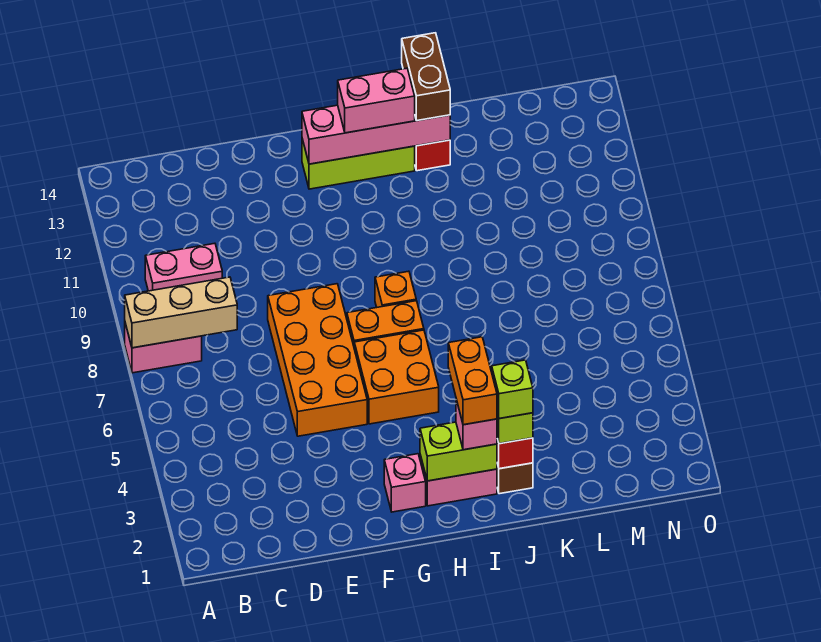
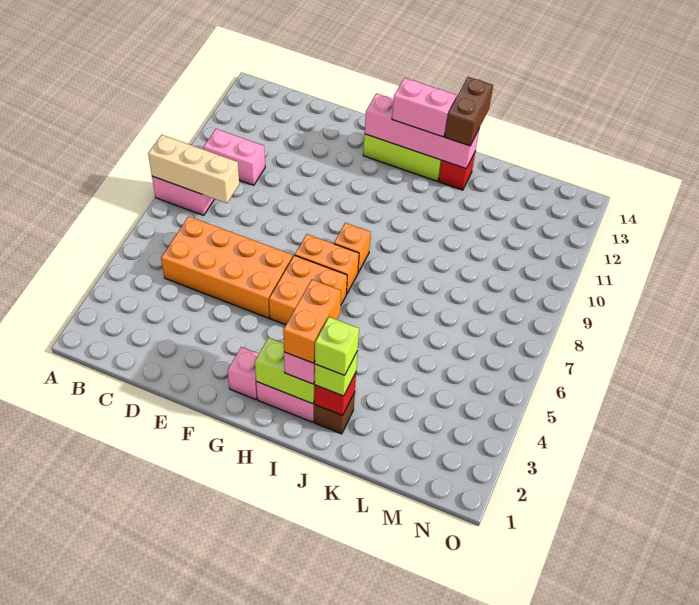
orange brick E5:F8 level 1 -> orange brick C5:F6 level 1

